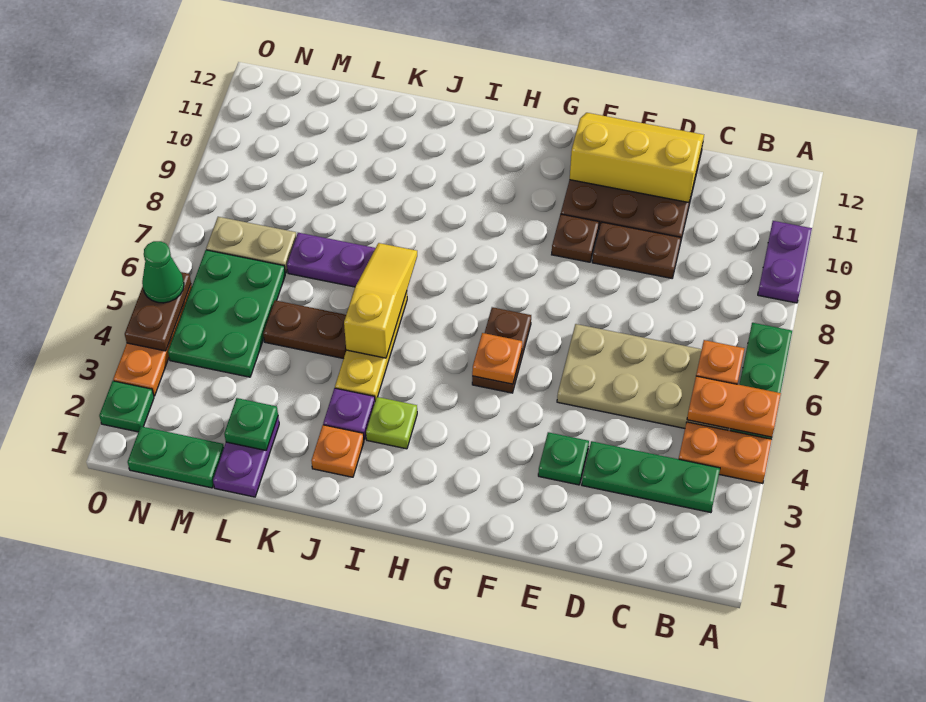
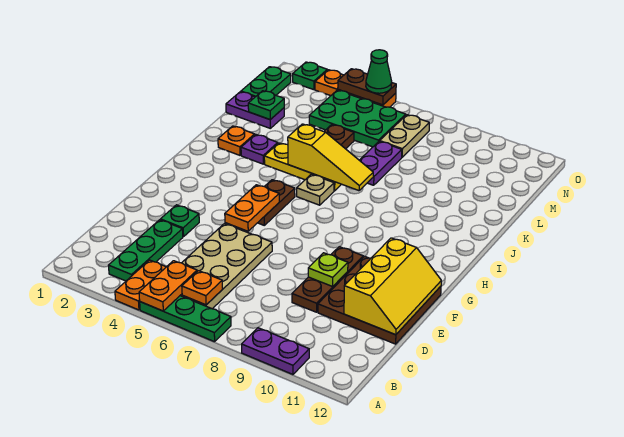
brown plate G5:G6 level 1 -> brown plate G5:H5 level 1
orange plate G5 level 2 -> orange plate F5:G5 level 2
lime plate I3 level 1 -> lime plate E9 level 2
none -> tan plate I6 level 1

